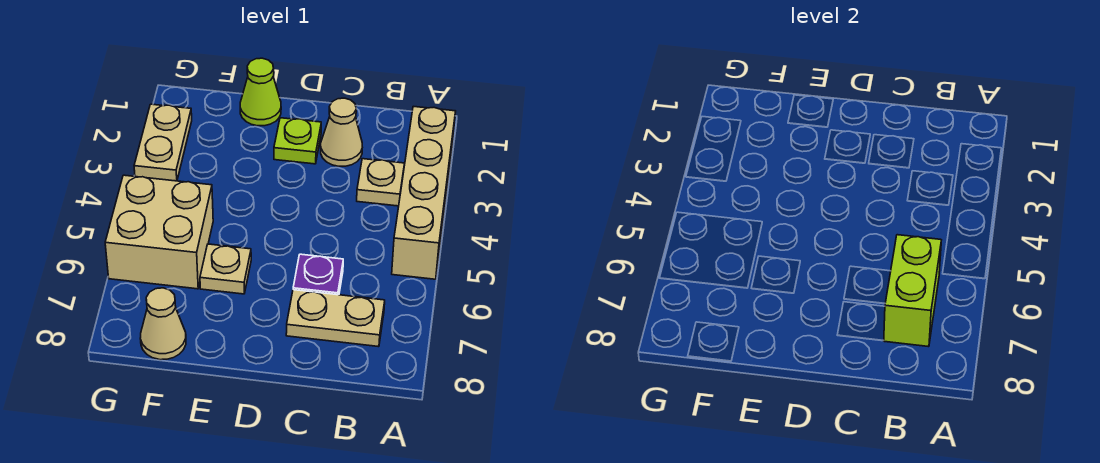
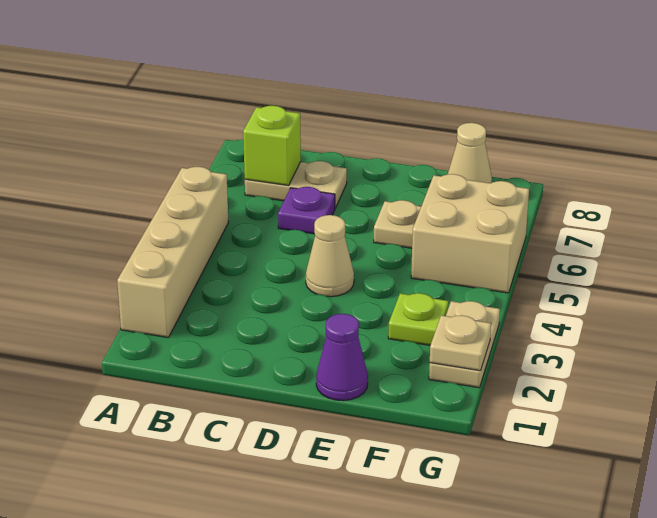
tan plate B3 level 1 -> tan plate G2 level 2
lime brick B6:B7 level 2 -> lime brick B7 level 2
tan cone C2 level 1 -> tan cone D4 level 1
lime plate D2 level 1 -> lime plate F3 level 1
lime cone E1 level 1 -> purple cone E1 level 1

